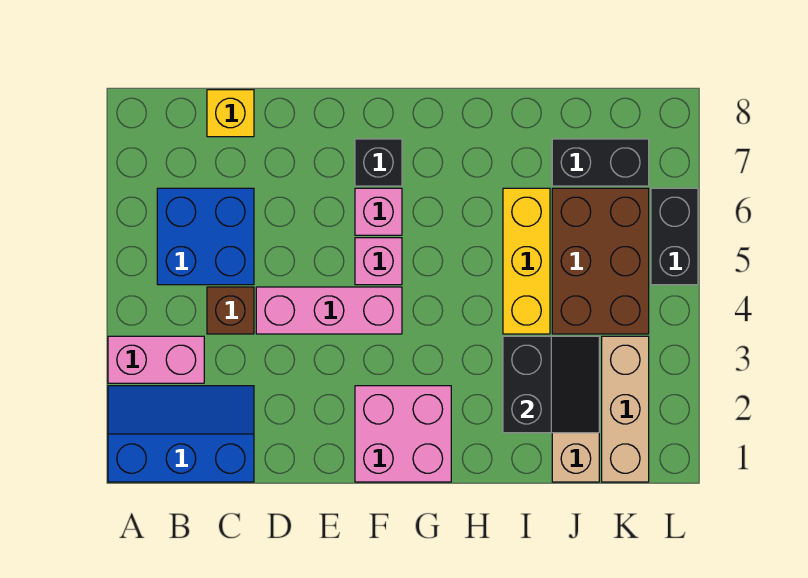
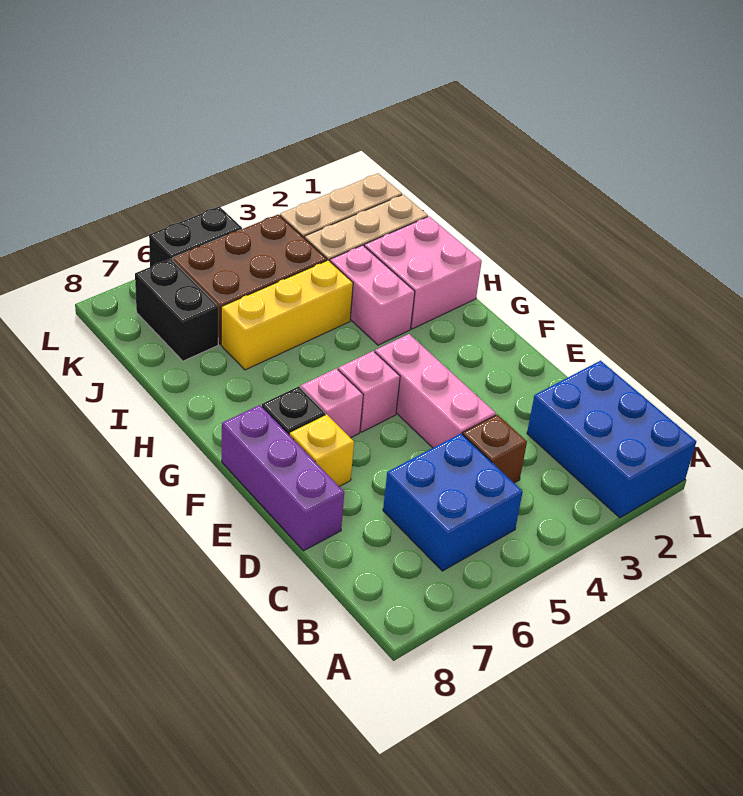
blue slope A1:C2 level 1 top 1 -> blue brick A1:C2 level 1
pink brick A3:B3 level 1 -> pink brick H3:I3 level 1
yellow brick C8 level 1 -> yellow brick E7 level 1
none -> purple brick D8:F8 level 1
pink brick F1:G2 level 1 -> pink brick H1:I2 level 1
black slope I2:J3 level 2 top I -> none

